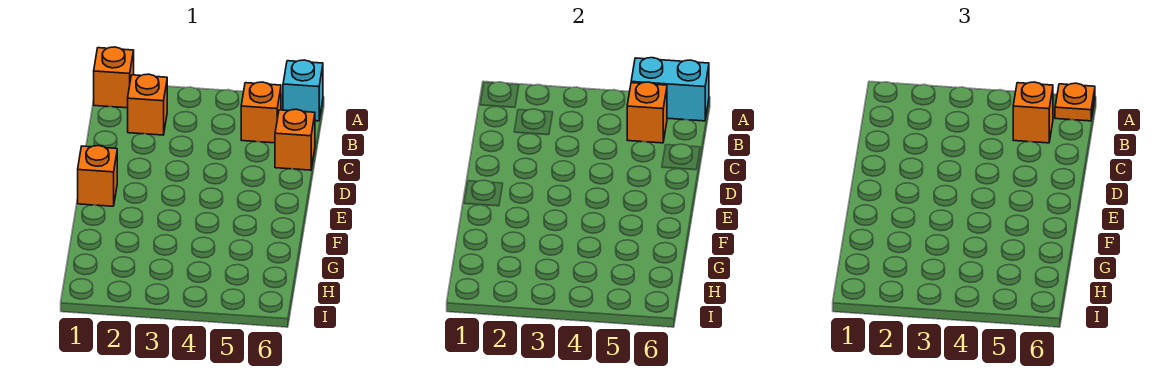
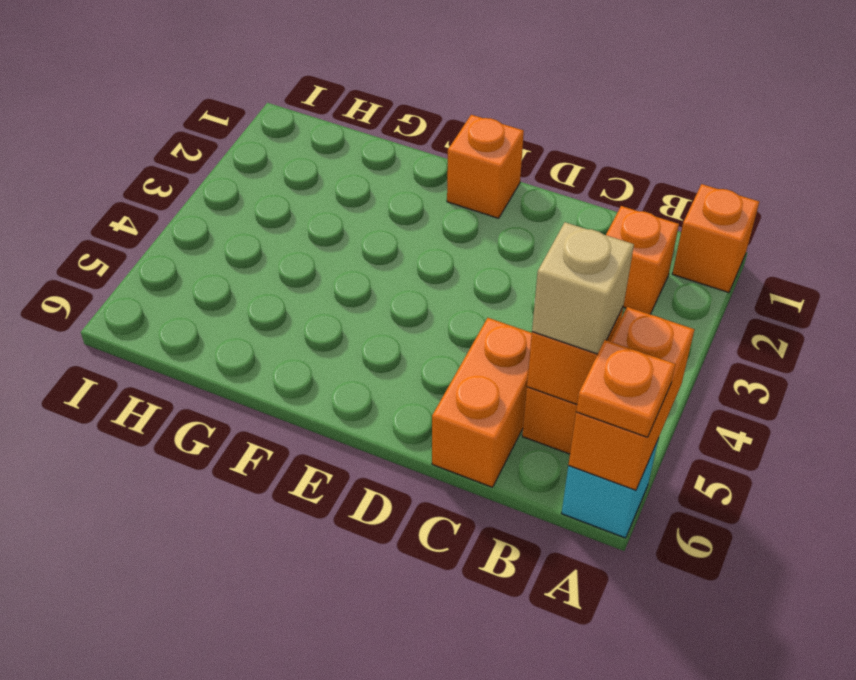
cyan brick A5:A6 level 2 -> orange brick A5:A6 level 2
orange brick B5 level 3 -> tan brick B5 level 3
orange brick C6 level 1 -> orange brick C5:C6 level 1

